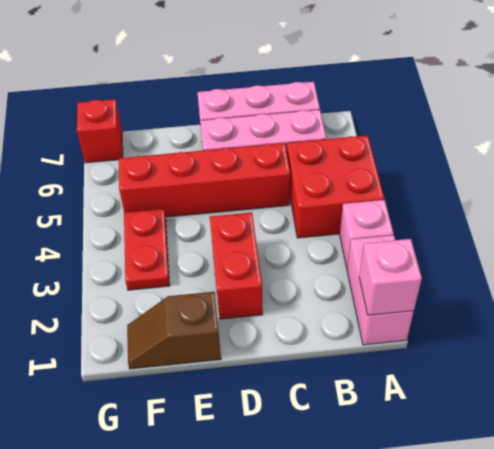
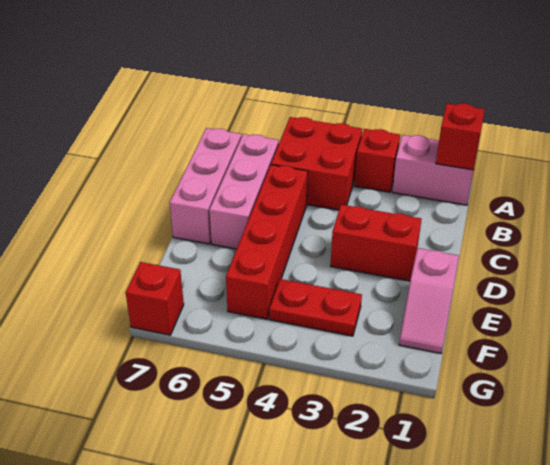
pink brick A1 level 2 -> red brick A1 level 2
pink brick A3 level 1 -> red brick A3 level 1
brown slope E1:F1 level 1 top E -> pink slope E1:F1 level 1 top E

